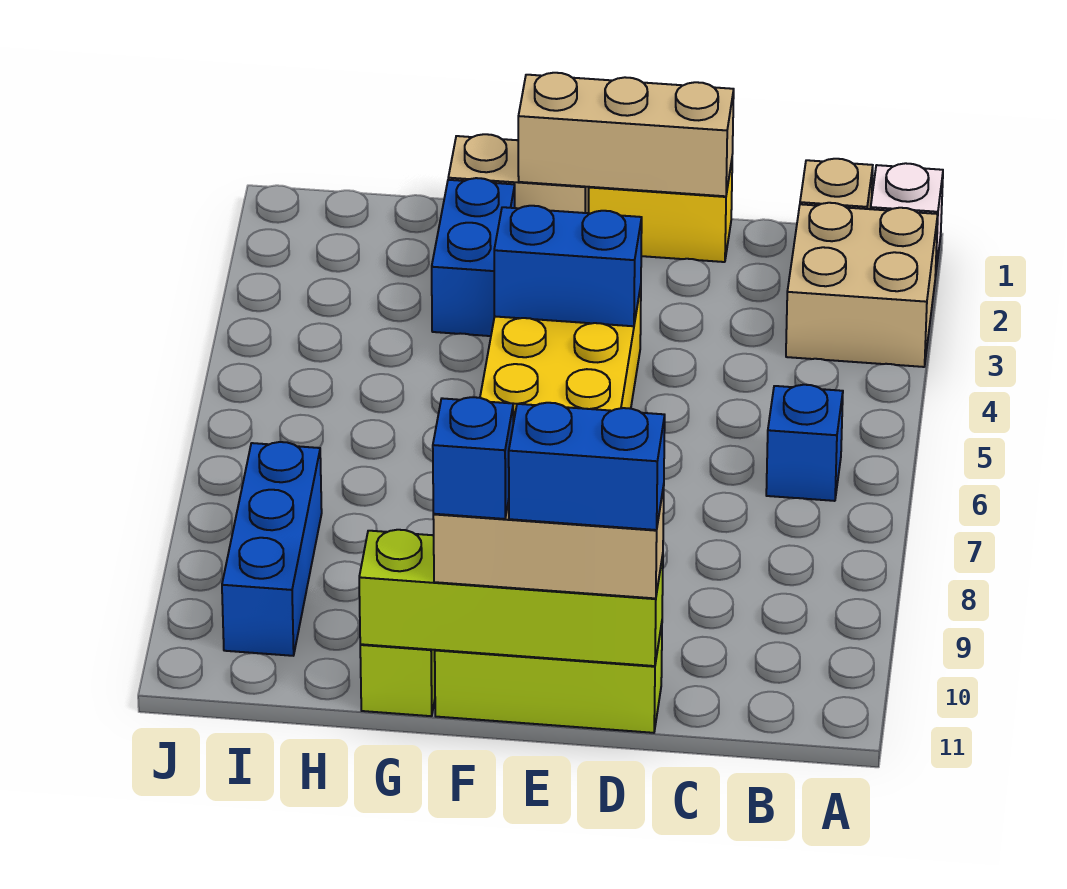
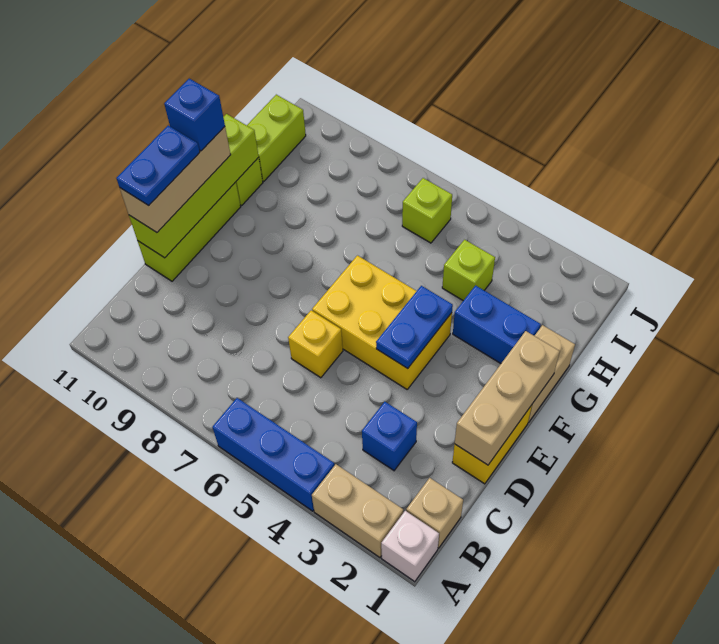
tan brick A2:B3 level 1 -> tan brick A2:A3 level 1
blue brick B6 level 1 -> blue brick C3 level 1
none -> yellow brick D6 level 1
blue brick D11:E11 level 4 -> blue plate D11:E11 level 4
blue brick E4:F4 level 2 -> blue plate E4:F4 level 2
none -> lime brick H4 level 1
none -> lime brick H11:I11 level 1
none -> lime brick I6 level 1
blue brick I8:I10 level 1 -> blue brick A4:A6 level 1

